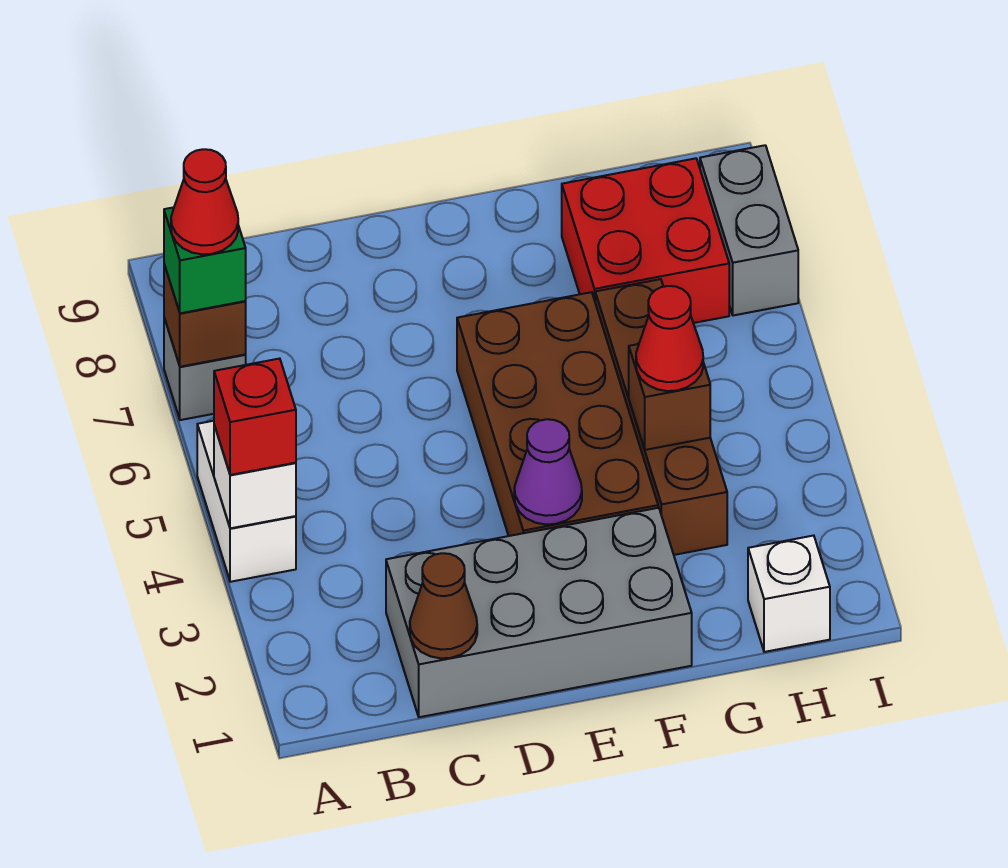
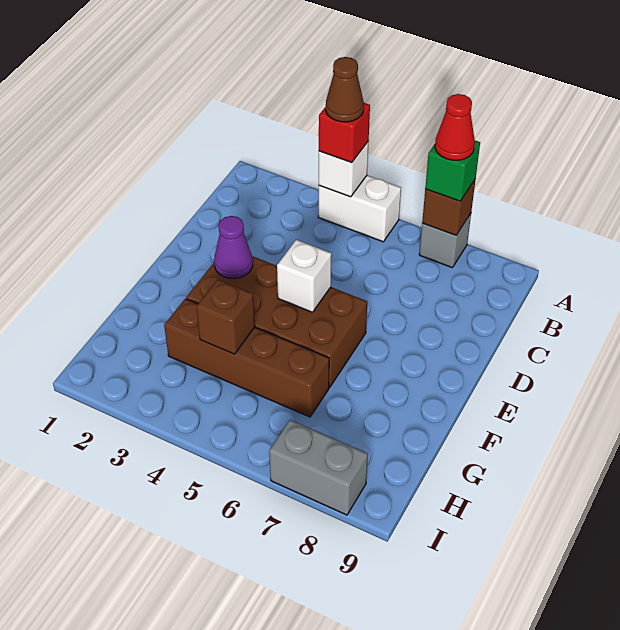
grey brick C1:F2 level 1 -> none
brown cone C1 level 2 -> brown cone A4 level 4
red cone G4 level 3 -> none
red brick G7:H8 level 1 -> none
white brick H1 level 1 -> white brick E5 level 2

